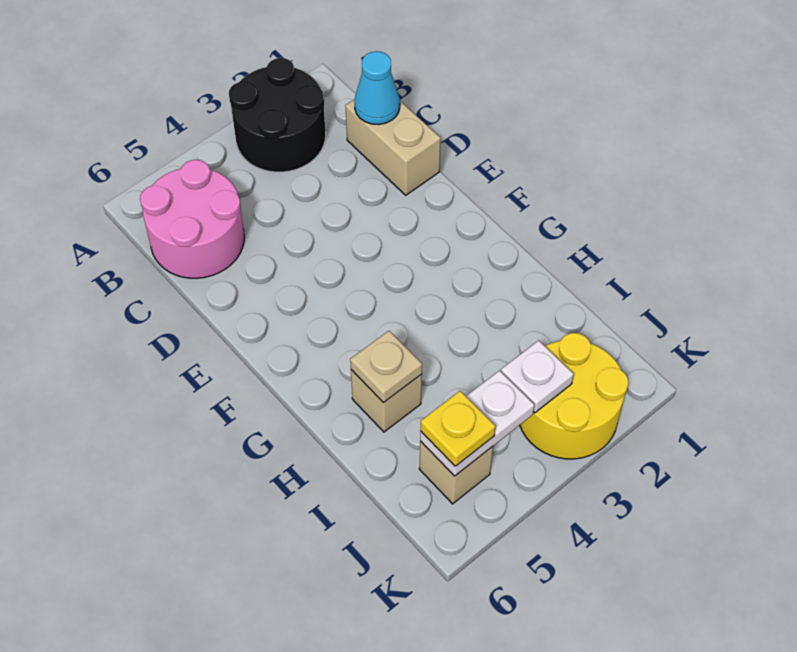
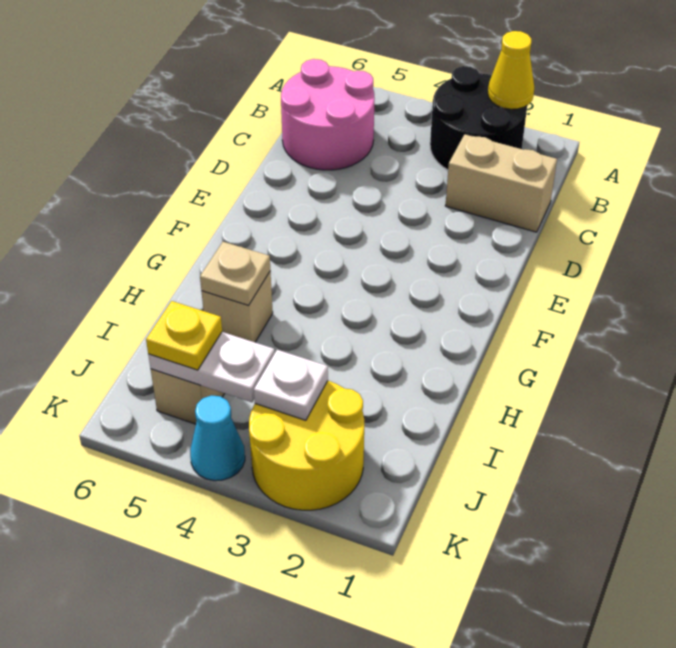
none -> yellow cone A2 level 2
tan brick C1:D1 level 1 -> tan brick C1:C2 level 1
cyan cone C1 level 2 -> cyan cone K4 level 1

